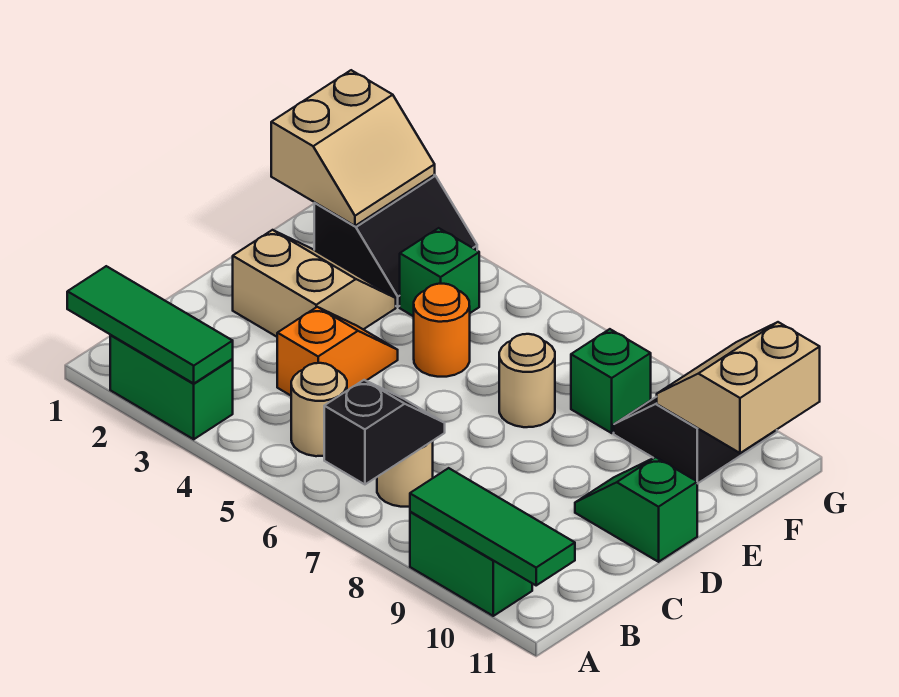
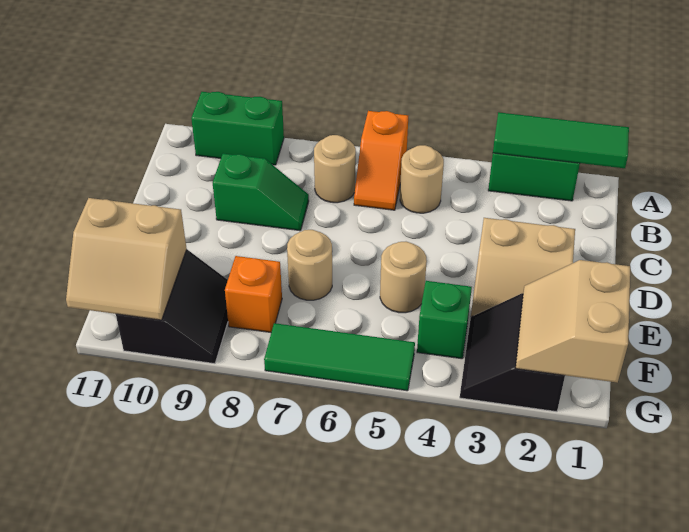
black slope A7:B7 level 2 top A -> none
green tile A9:A11 level 2 -> green tile G5:G7 level 1
orange slope C4:D4 level 1 top C -> orange slope A6:B6 level 1 top A
green slope D10:D11 level 1 top 11 -> green slope C8:C9 level 1 top 9
orange round brick E5 level 1 -> tan round brick E5 level 1
green brick F8 level 1 -> orange brick F8 level 1
tan slope F10:G11 level 2 top 11 -> tan slope F10:G11 level 2 top F

